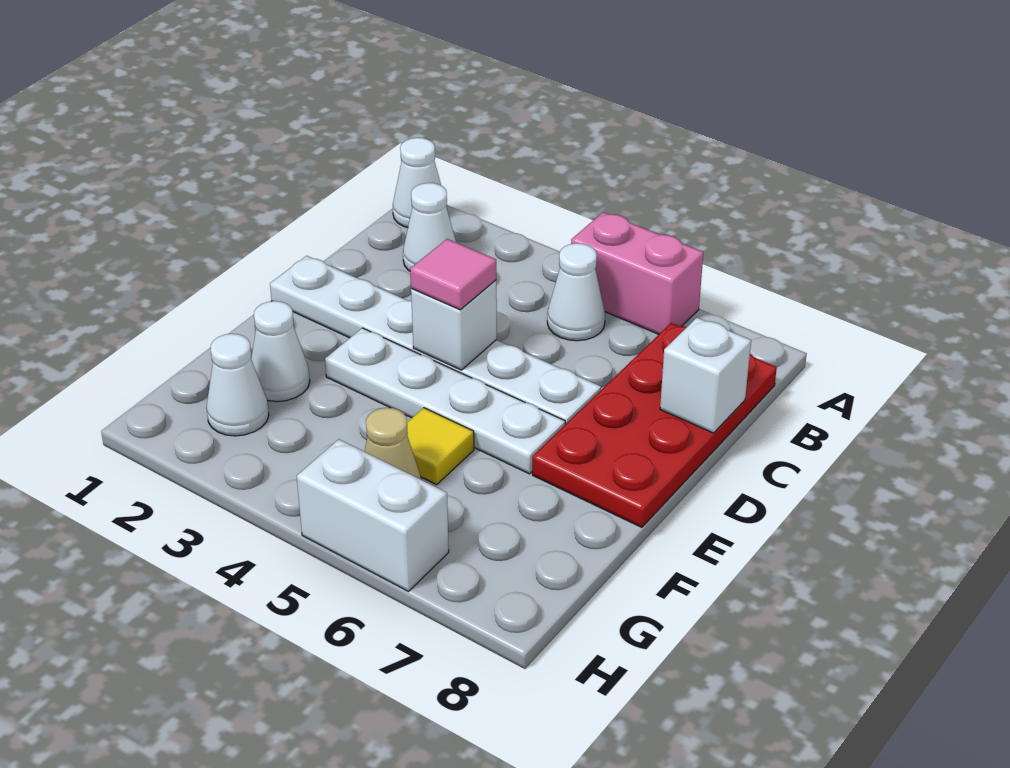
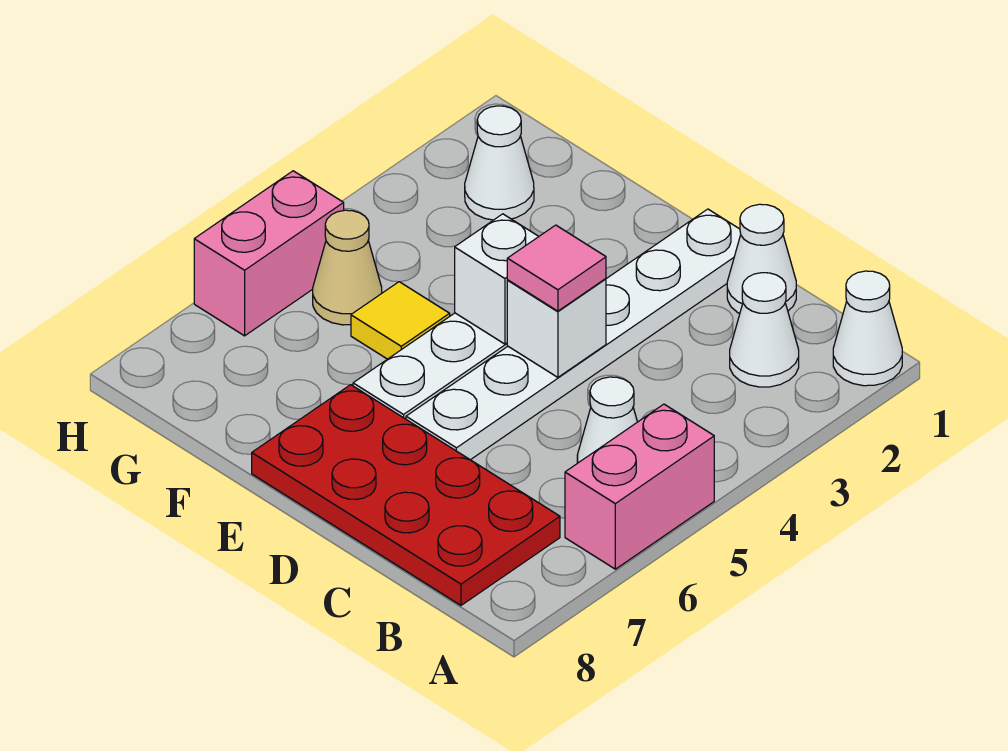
white brick C8 level 2 -> white brick E4 level 2
white cone F2 level 1 -> white cone C1 level 1
white brick H5:H6 level 1 -> pink brick H5:H6 level 1

